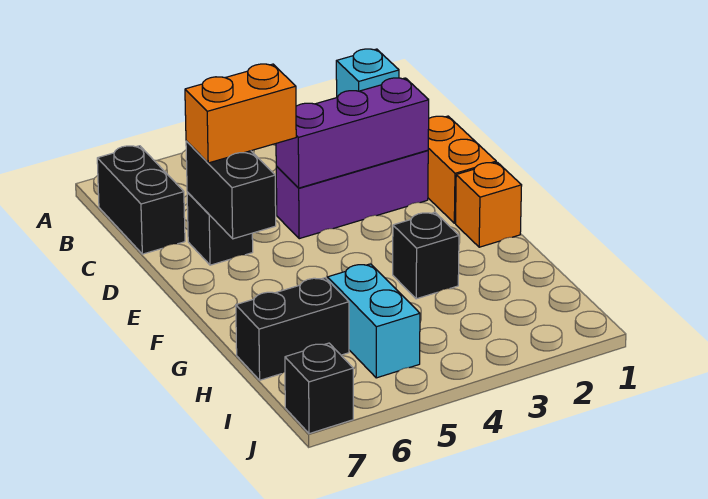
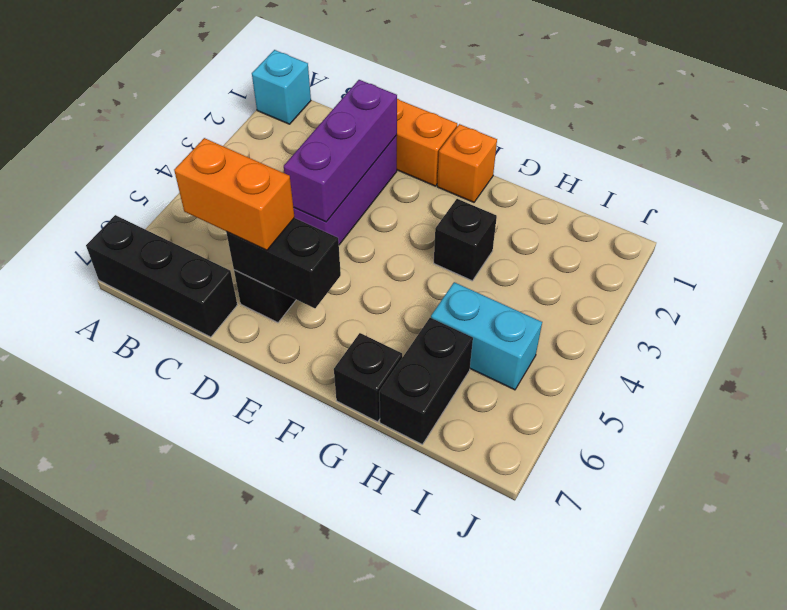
black brick B7:C7 level 1 -> black brick A7:C7 level 1
orange brick D5:D6 level 3 -> orange brick C6:D6 level 3
black brick J7 level 1 -> black brick G7 level 1

